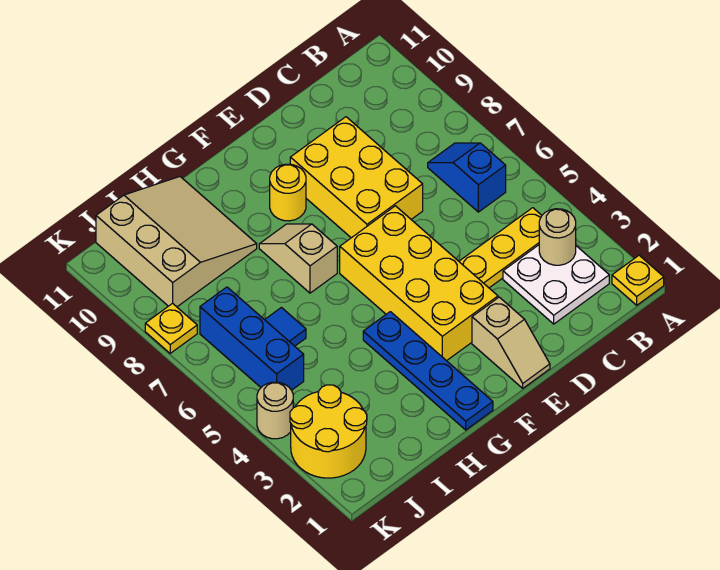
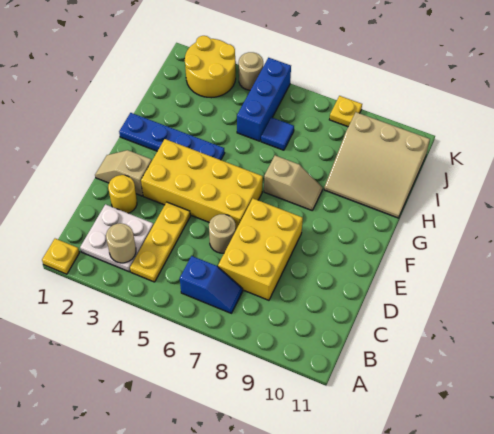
none -> tan round brick D6 level 1
yellow brick D7:E9 level 1 -> yellow brick C7:E8 level 1
yellow round brick F9 level 1 -> yellow round brick D2 level 1
blue brick J5:J7 level 1 -> blue brick I5:K5 level 1

